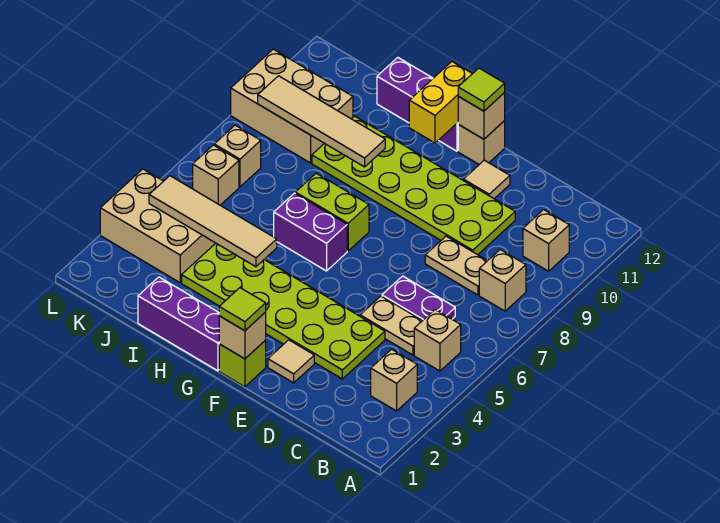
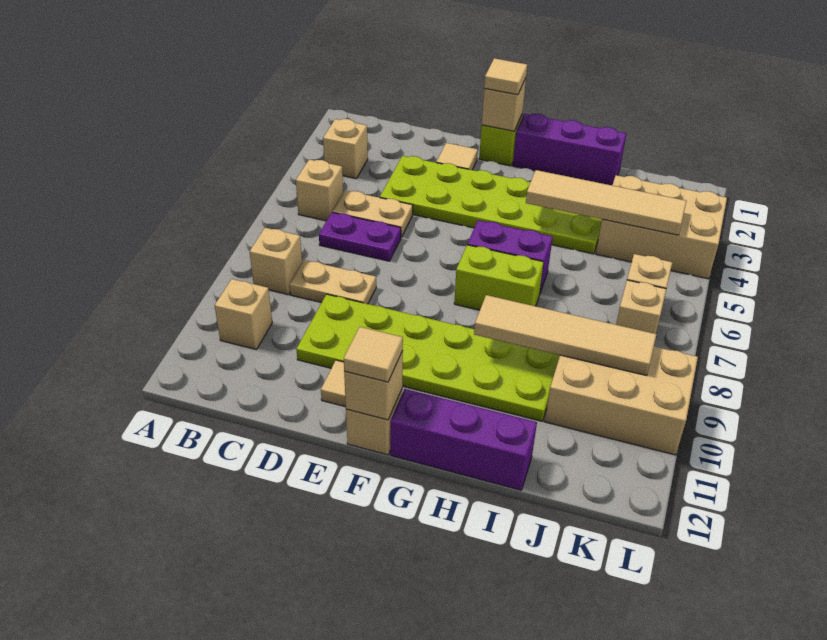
lime tile F1 level 3 -> tan tile F1 level 3
lime tile F12 level 3 -> tan tile F12 level 3
yellow brick G11:G12 level 2 -> none

